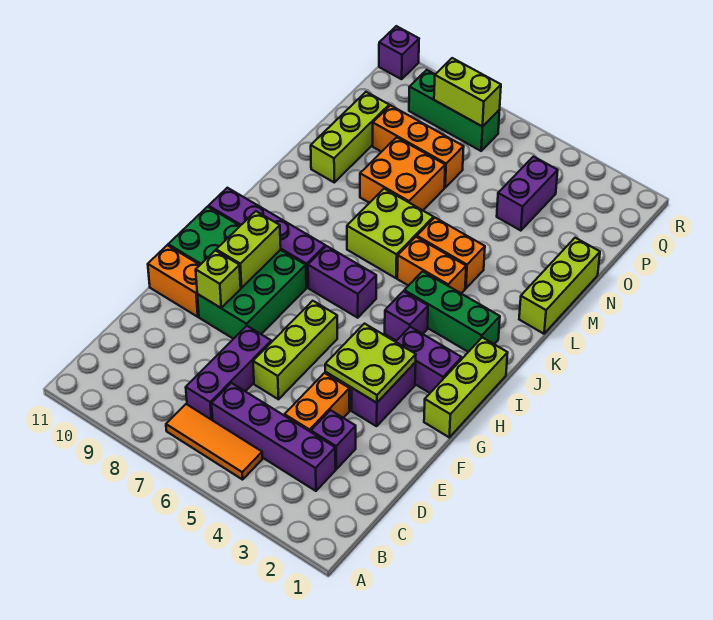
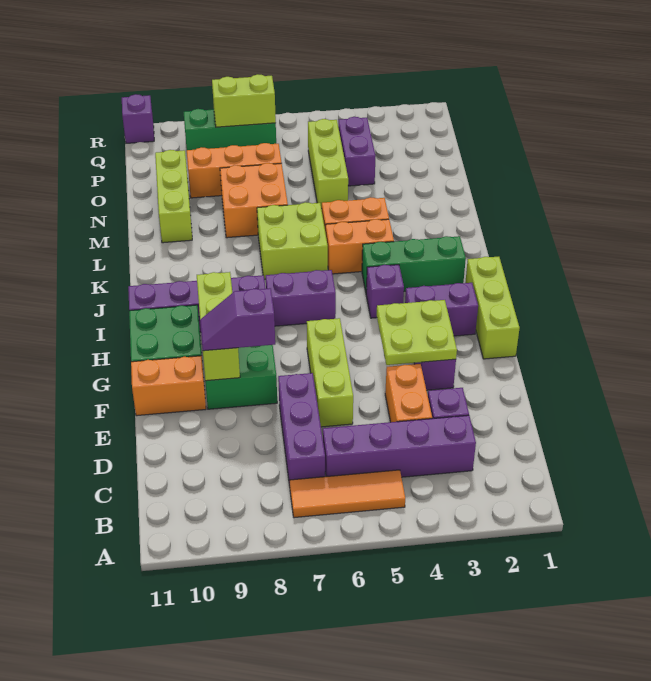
none -> purple slope F8:F9 level 3 top 8
lime brick L1:N1 level 1 -> lime brick N5:P5 level 1

